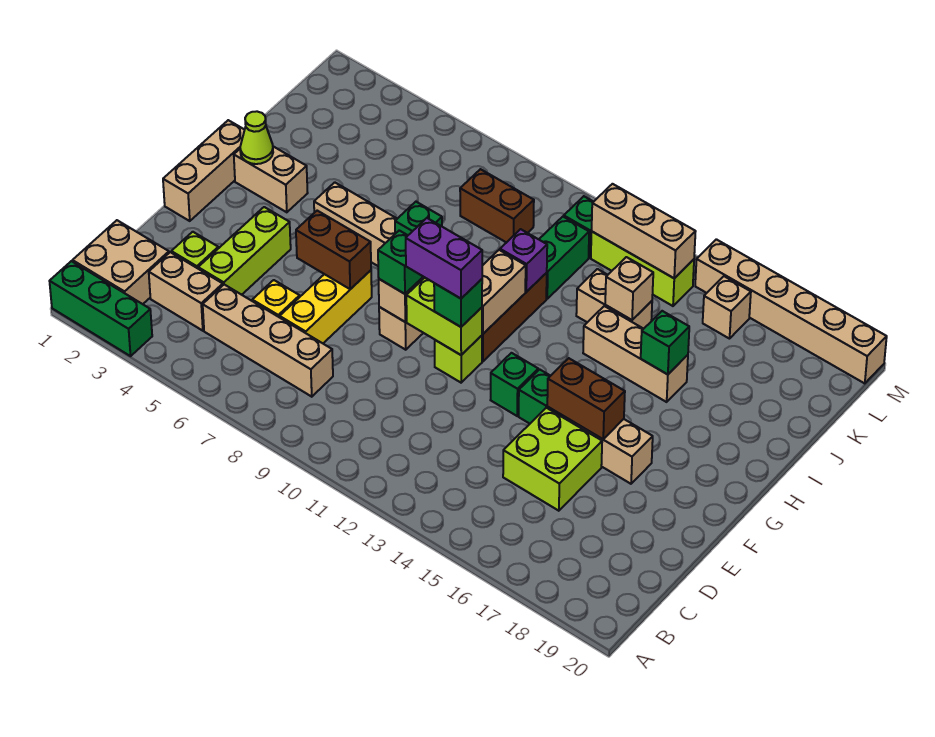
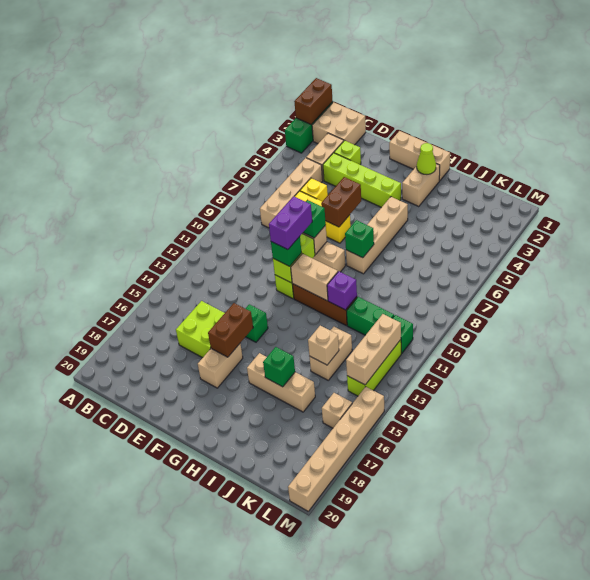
lime brick D4:F4 level 1 -> lime brick D4:G4 level 1
green brick F13 level 1 -> none
tan brick I14:I16 level 1 -> tan brick H16:J16 level 1
brown brick K8:K9 level 1 -> brown brick A1:A2 level 2

